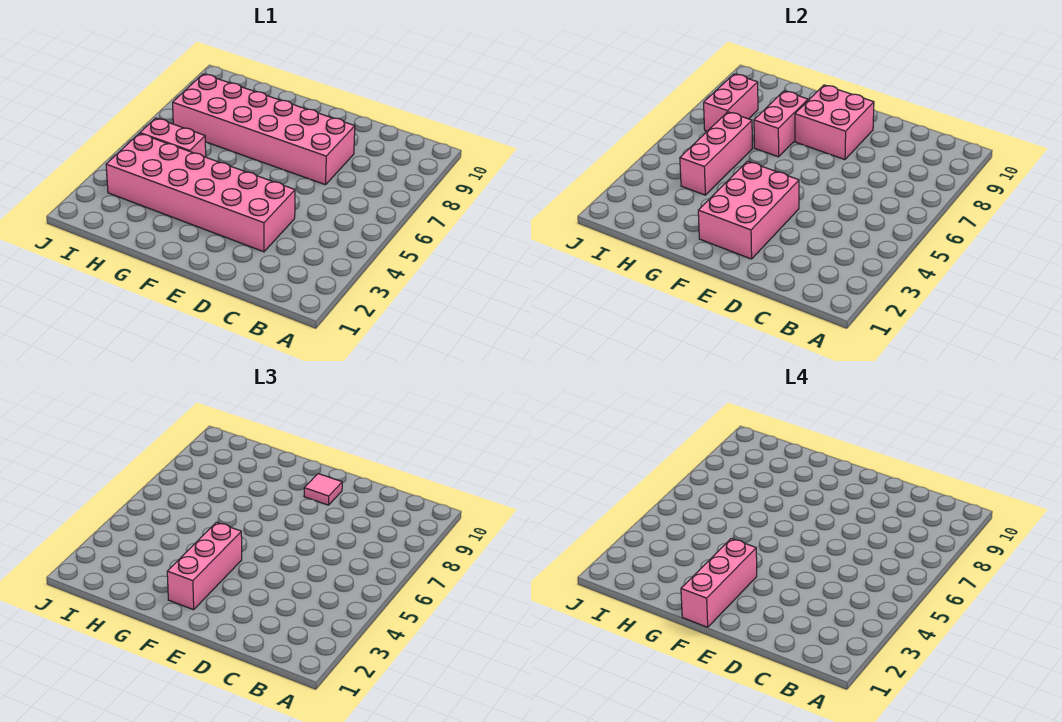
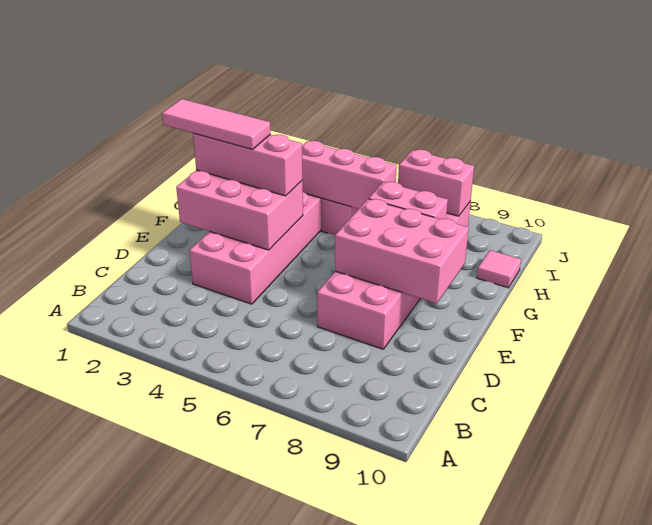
pink brick E8:F9 level 2 -> pink brick E7:F9 level 2
pink tile E9 level 3 -> pink tile H10 level 1
pink brick F1:F3 level 4 -> pink tile F1:F3 level 4

